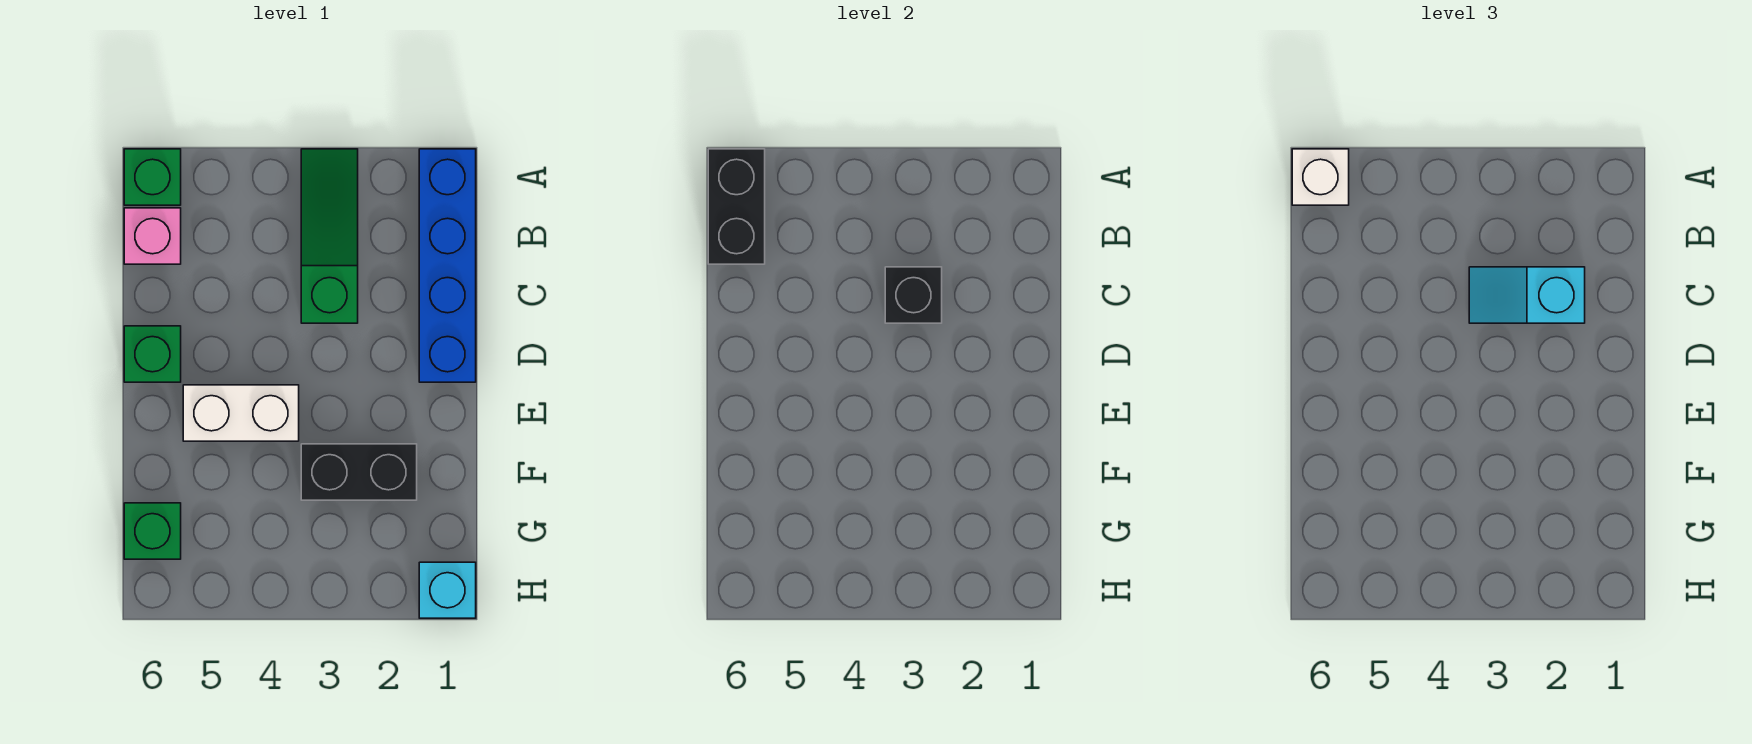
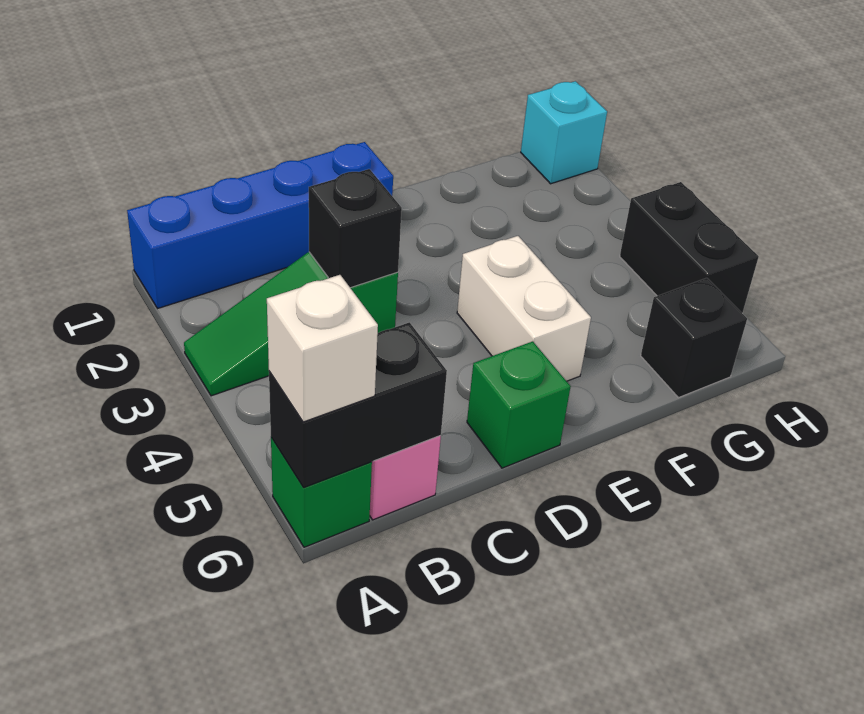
cyan slope C2:C3 level 3 top 2 -> none
black brick F2:F3 level 1 -> black brick H4:H5 level 1
green brick G6 level 1 -> black brick G6 level 1

